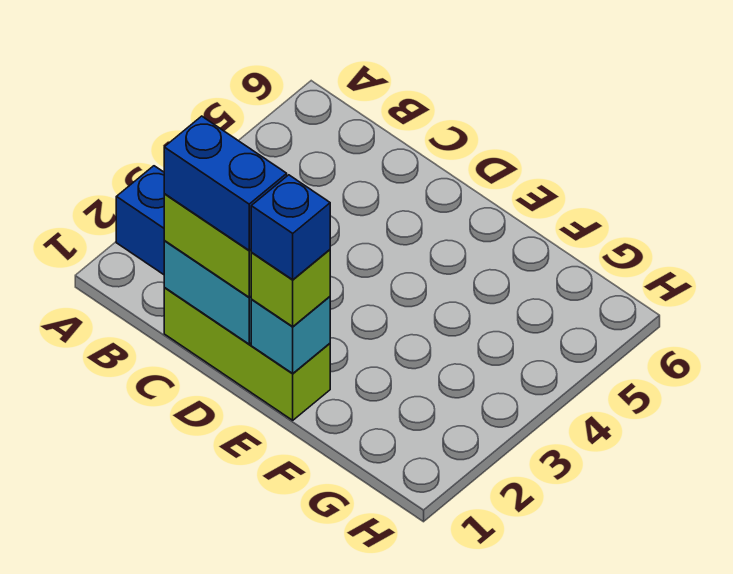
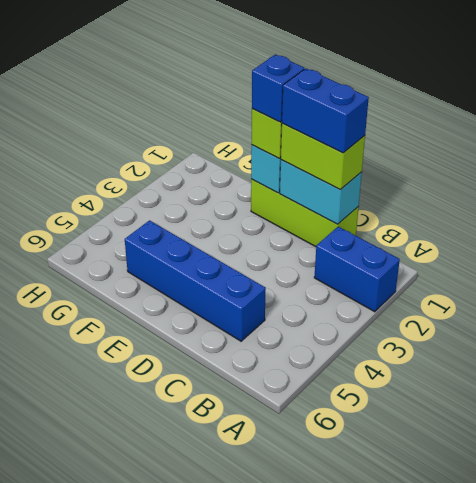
none -> blue brick C5:F5 level 1

